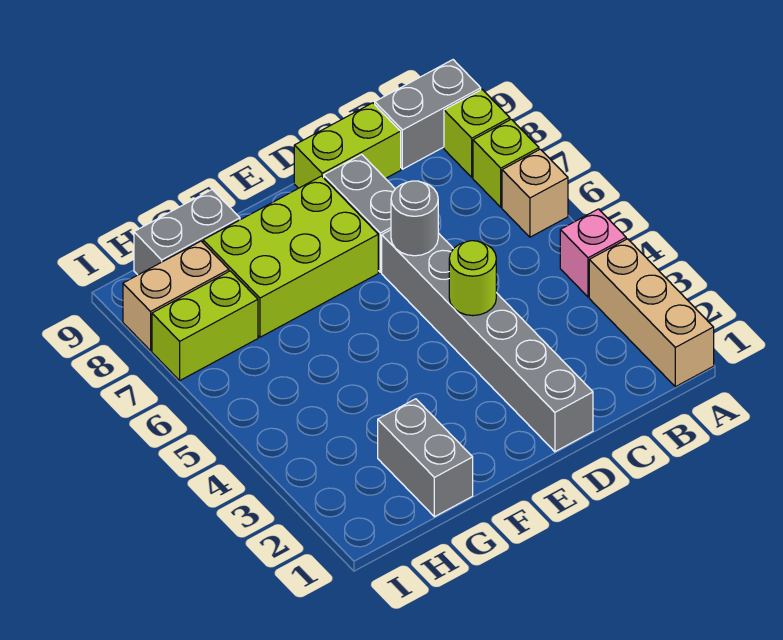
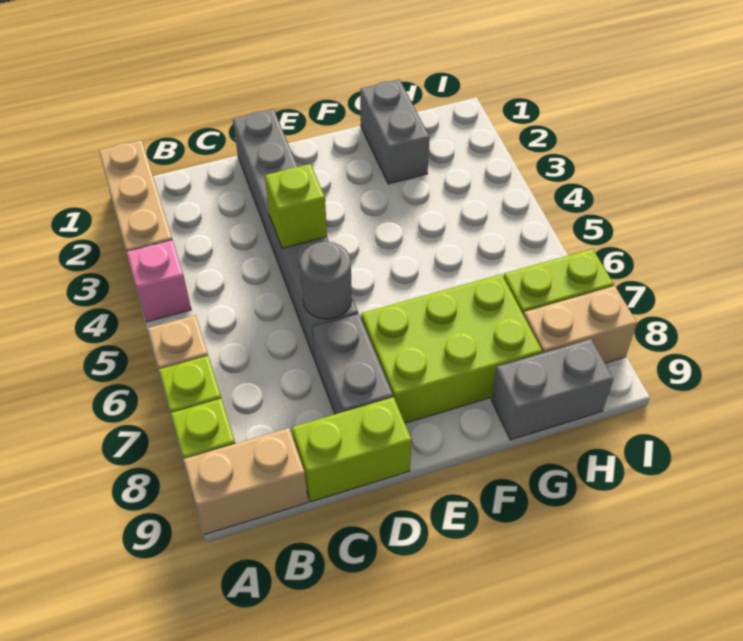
grey brick A9:B9 level 1 -> tan brick A9:B9 level 1
lime round brick D4 level 2 -> lime brick D4 level 2

